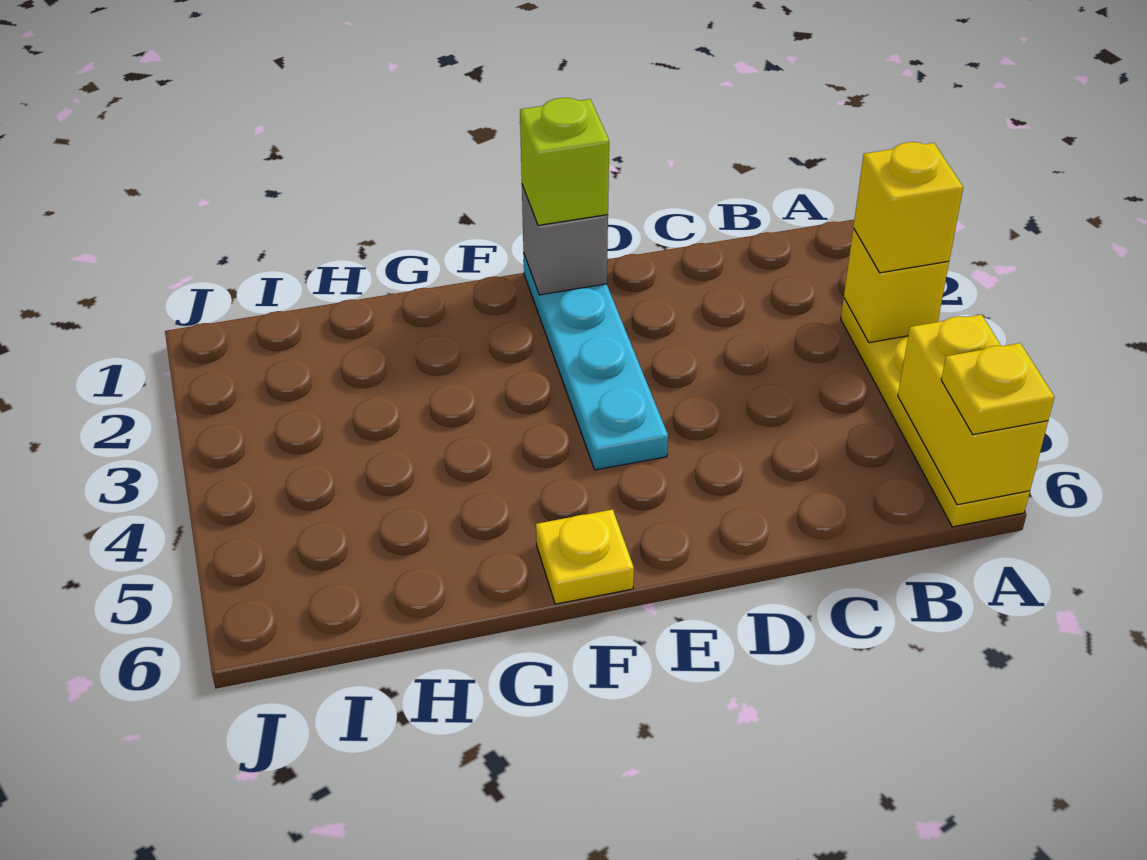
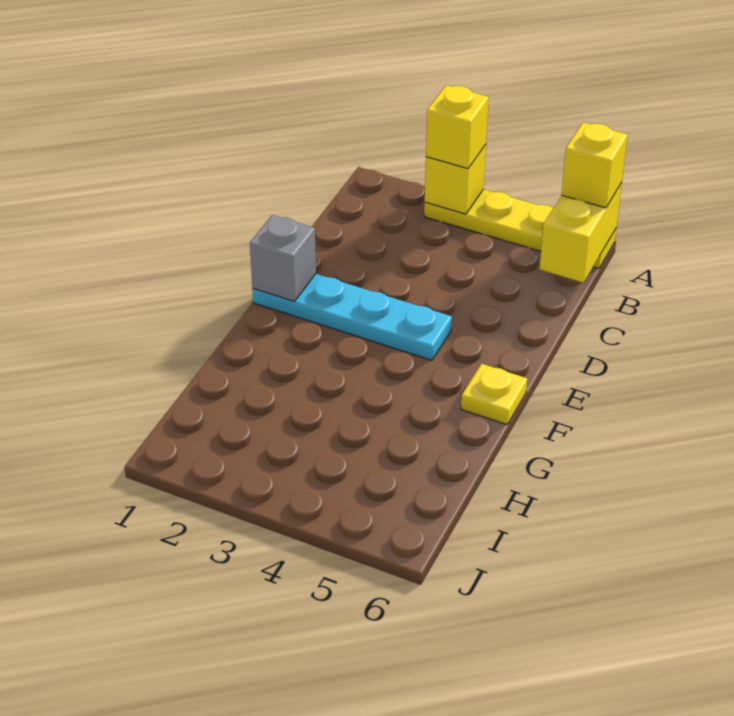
yellow brick A5:A6 level 2 -> yellow brick A6:B6 level 2
yellow plate A6 level 3 -> yellow brick A6 level 3
lime brick E1 level 3 -> none

